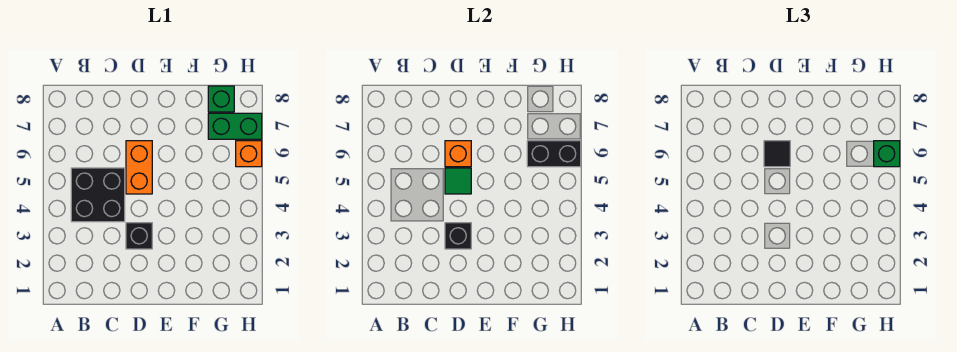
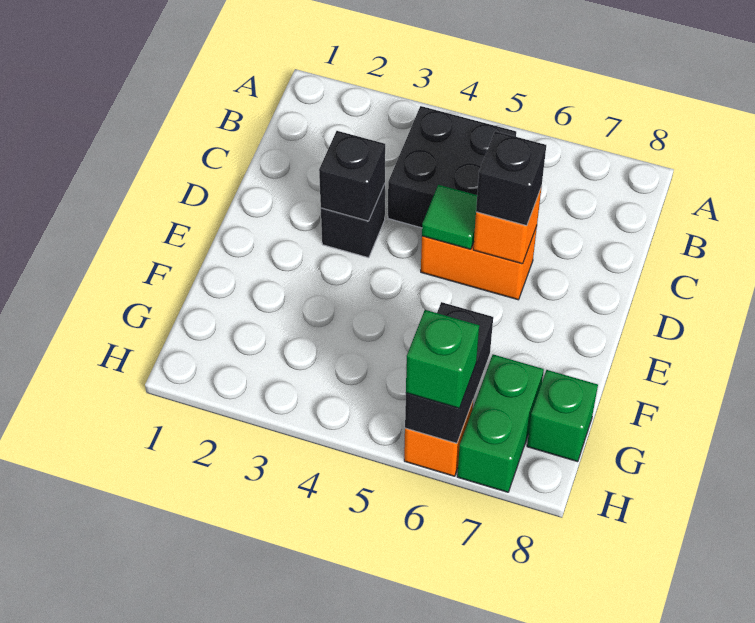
black tile D6 level 3 -> black brick D6 level 3

